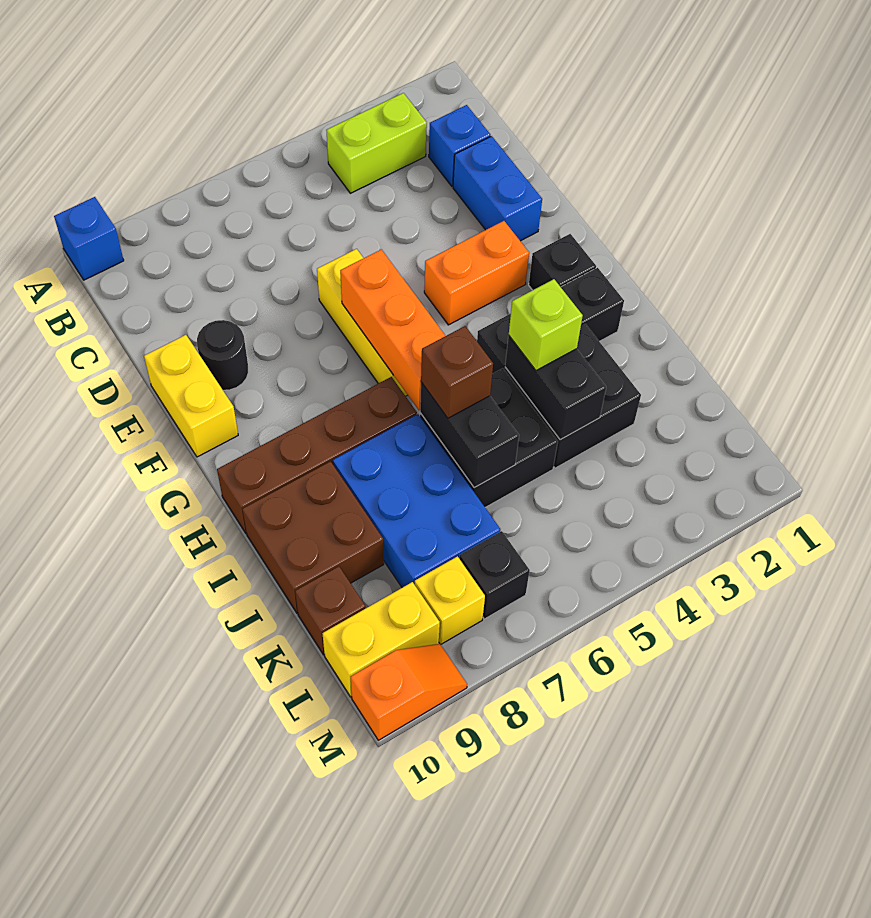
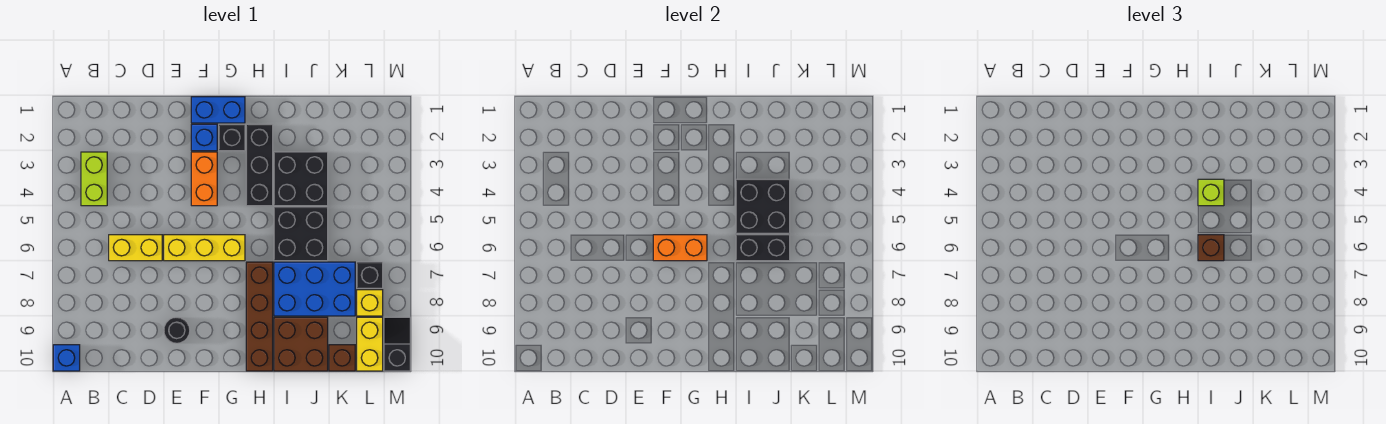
blue brick C2 level 1 -> blue brick F2 level 1
blue brick D2:E2 level 1 -> blue brick F1:G1 level 1
yellow brick E10:F10 level 1 -> yellow brick C6:D6 level 1
orange brick F6:H6 level 2 -> orange brick F6:G6 level 2
black brick I4:J4 level 2 -> black brick I4:J5 level 2
orange slope M9:M10 level 1 top 10 -> black slope M9:M10 level 1 top 10

